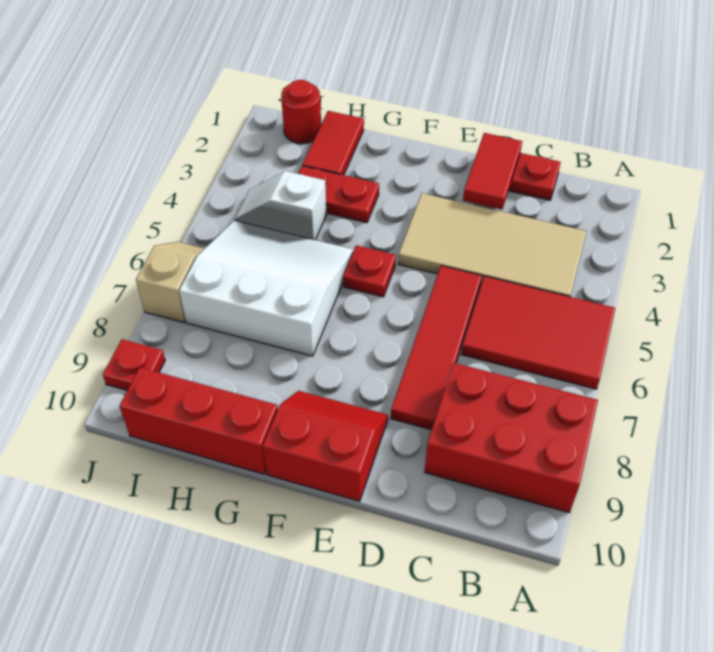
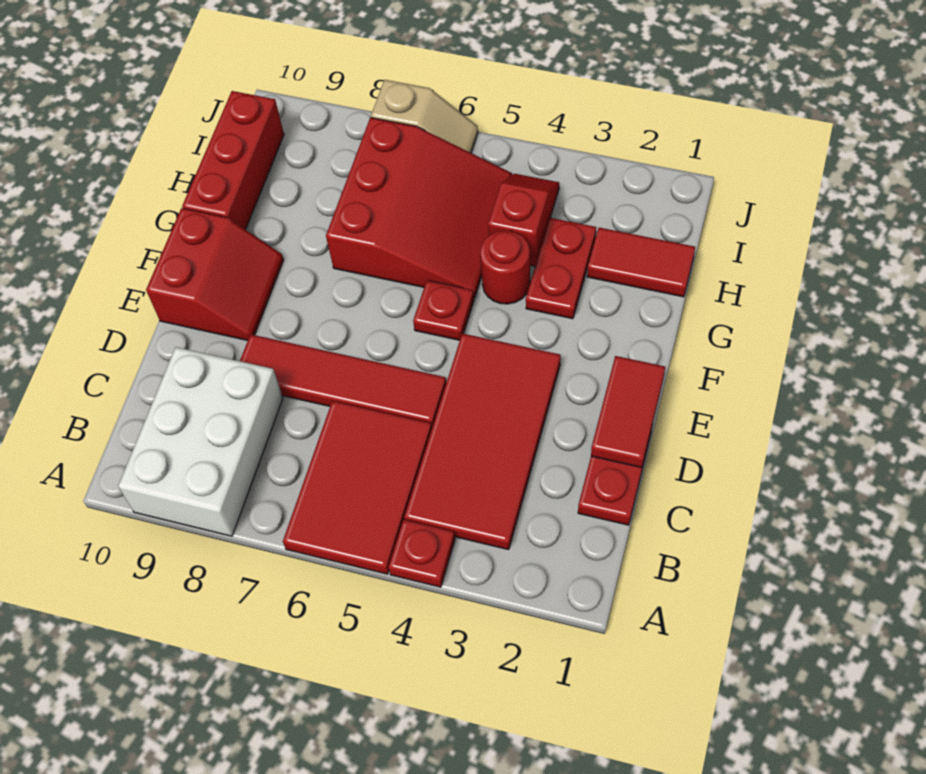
red brick A8:C9 level 1 -> white brick A8:C9 level 1
tan tile B3:E4 level 1 -> red tile B3:E4 level 1
red tile D1:D2 level 2 -> red tile D1:E1 level 2
white slope G5:I7 level 1 top 7 -> red slope G5:I7 level 1 top 7
white slope H4:I4 level 1 top H -> red slope H4:I4 level 1 top H
red round brick I1 level 1 -> red round brick G4 level 1
red plate J9 level 1 -> red plate A4 level 1

